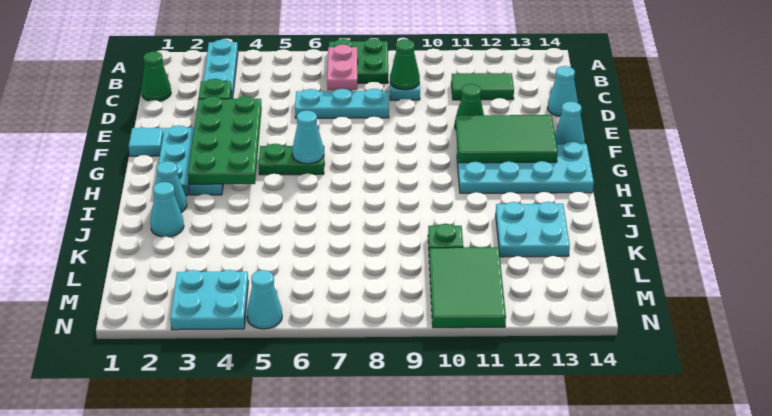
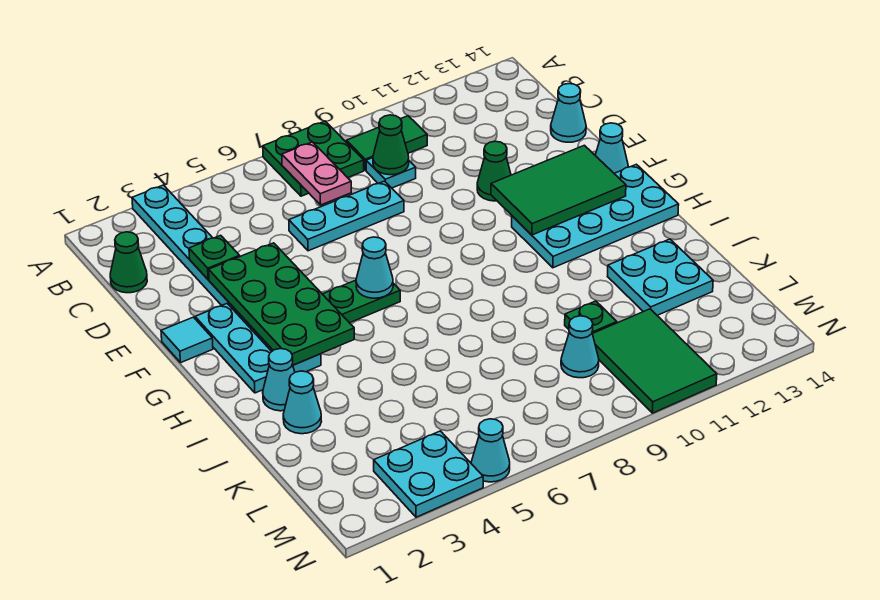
green tile C11:C12 level 1 -> green tile B9:B10 level 1
none -> cyan cone L9 level 1

